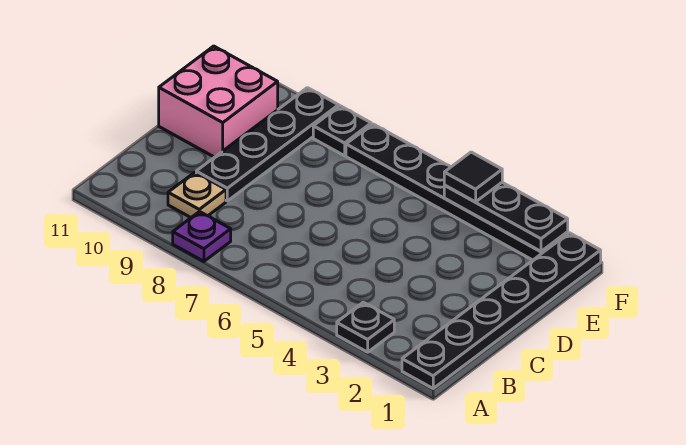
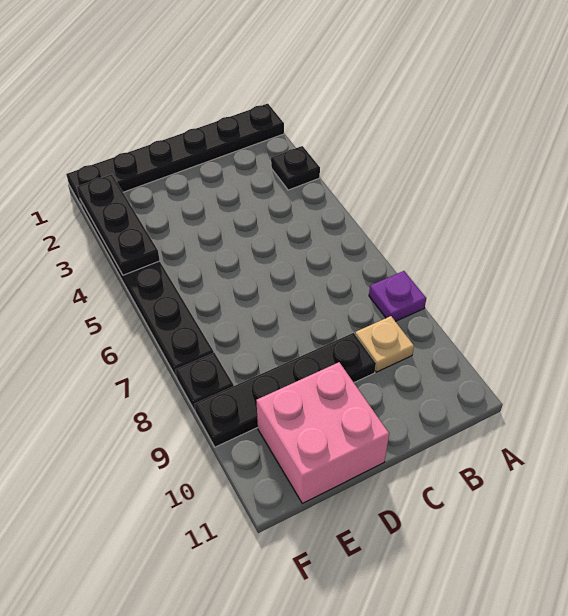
black tile F4 level 3 -> none

